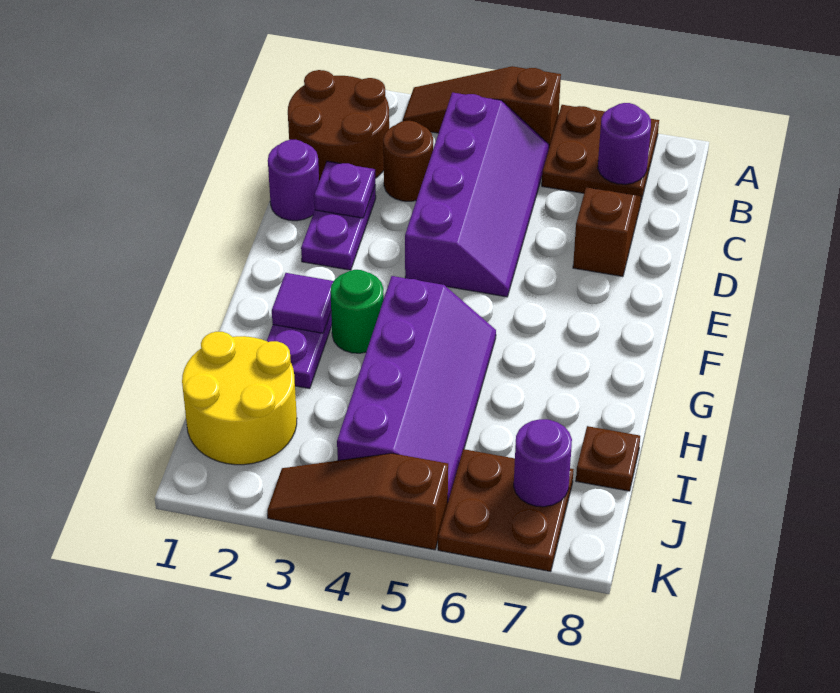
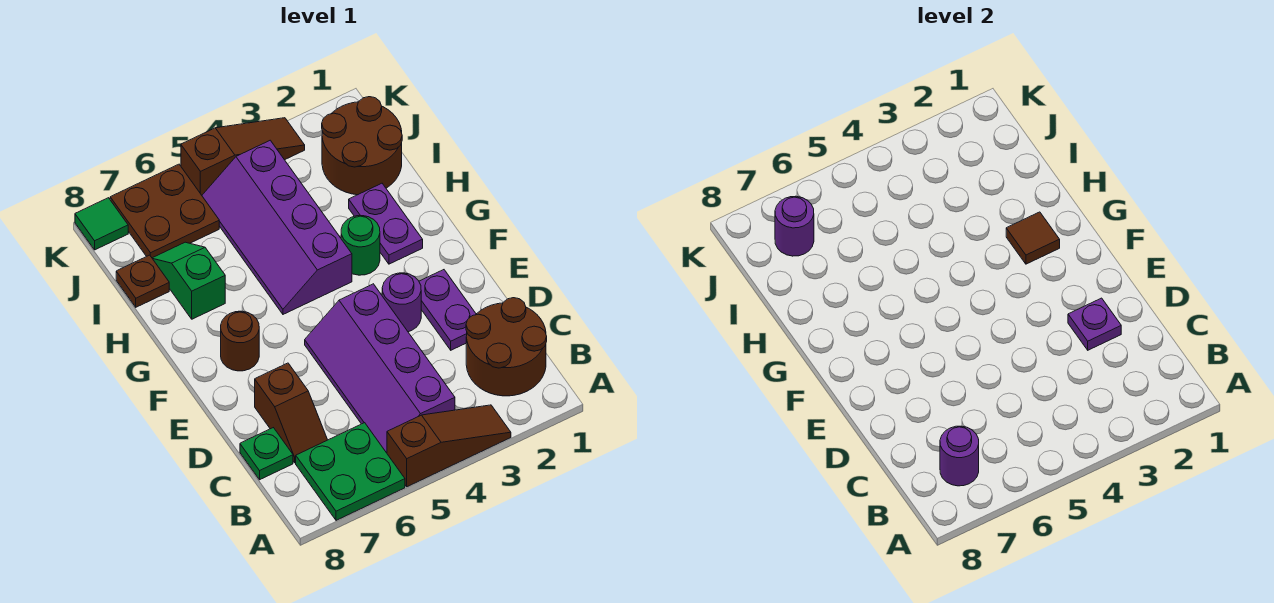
brown plate A6:B7 level 1 -> green plate A6:B7 level 1
brown round brick C3 level 1 -> brown round brick F7 level 1
none -> green plate C8 level 1
purple round brick D1 level 1 -> purple round brick E3 level 1
purple tile G2 level 2 -> brown tile G2 level 2
none -> green slope H7:I7 level 1 top H
yellow round brick I1:J2 level 1 -> brown round brick I1:J2 level 1
none -> green tile K8 level 1

